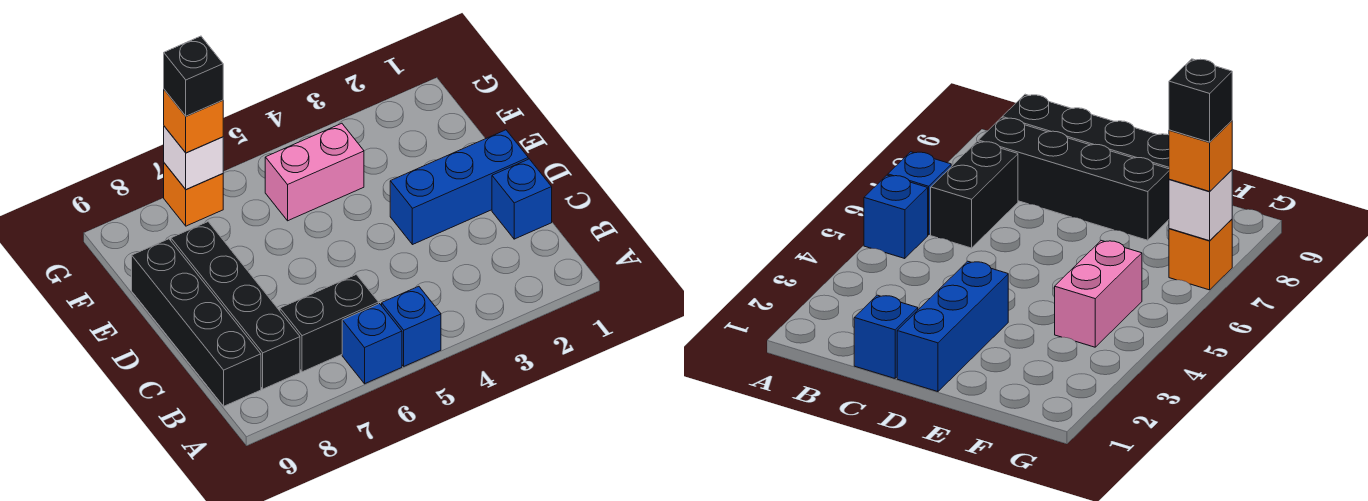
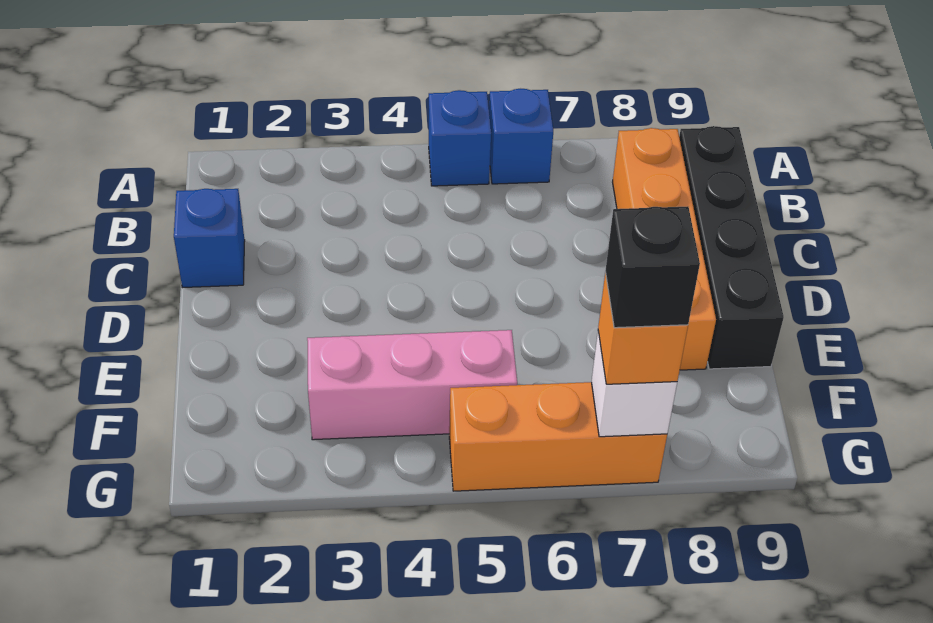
black brick B6:B7 level 1 -> none
black brick B8:E8 level 1 -> orange brick B8:E8 level 1
blue brick D1:D3 level 1 -> none
pink brick F4:F5 level 1 -> pink brick F3:F5 level 1
orange brick G7 level 1 -> orange brick G5:G7 level 1

